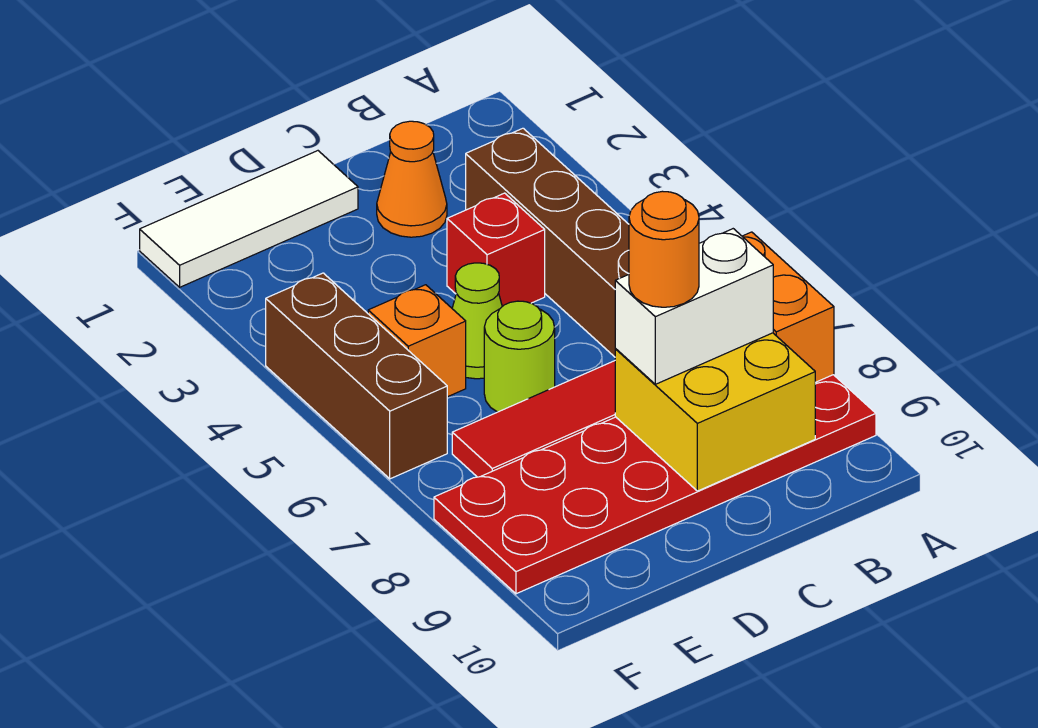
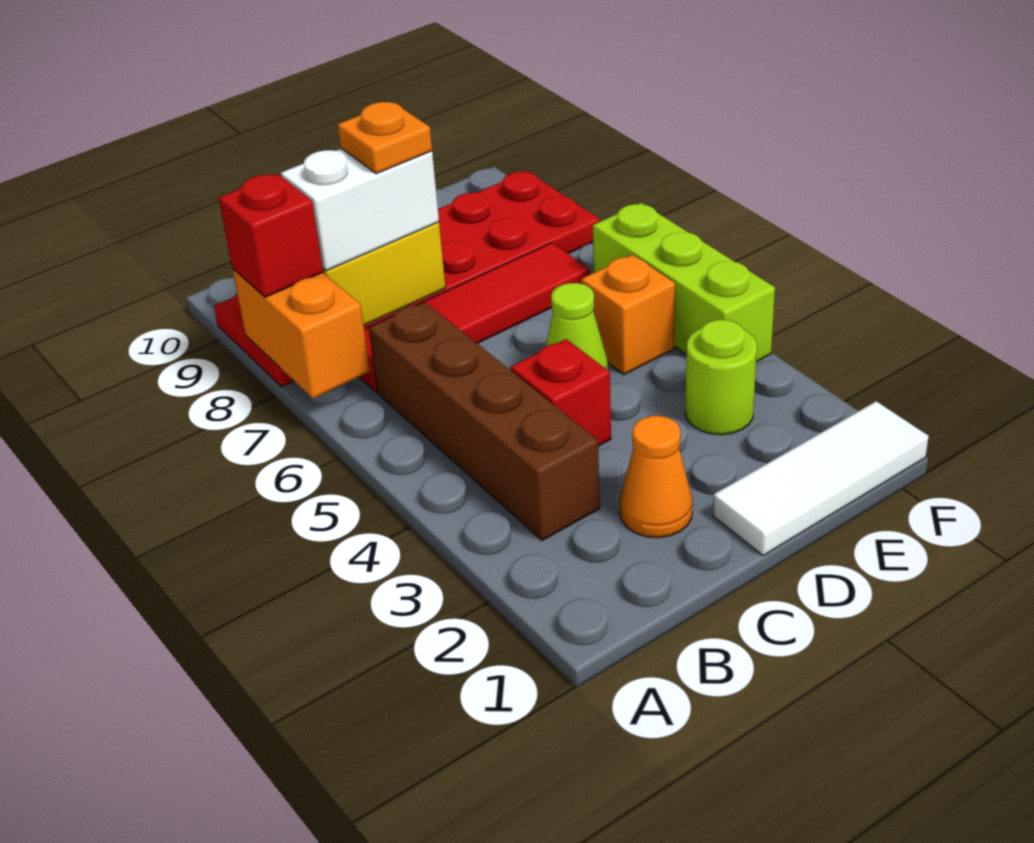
none -> red brick A8 level 3
orange round brick C8 level 4 -> orange plate C8 level 4
lime round brick D6 level 1 -> lime round brick E3 level 1
brown brick F4:F6 level 1 -> lime brick F4:F6 level 1

